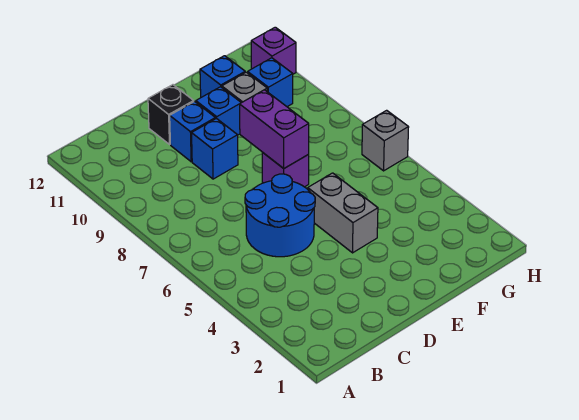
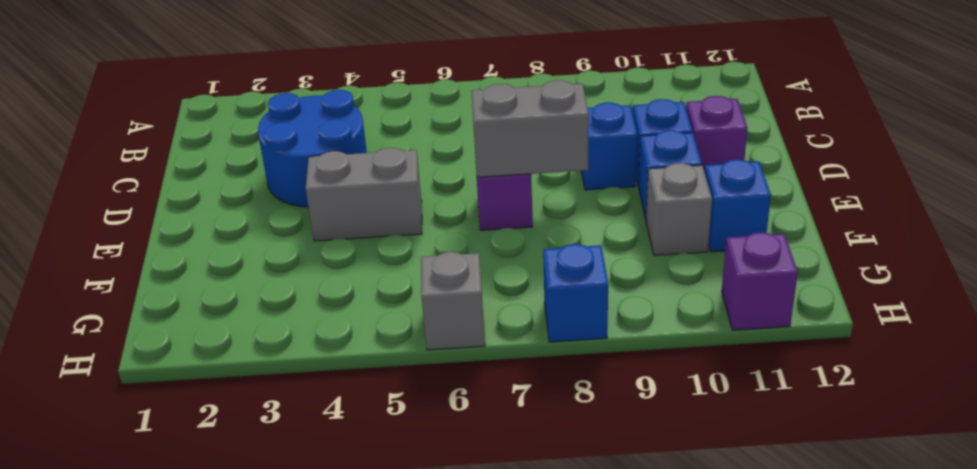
blue round brick C5:D6 level 1 -> blue round brick C3:D4 level 1
black brick D11 level 1 -> purple brick D11 level 1
purple brick E7:E8 level 2 -> grey brick E7:E8 level 2
blue brick G10 level 1 -> blue brick H8 level 1

